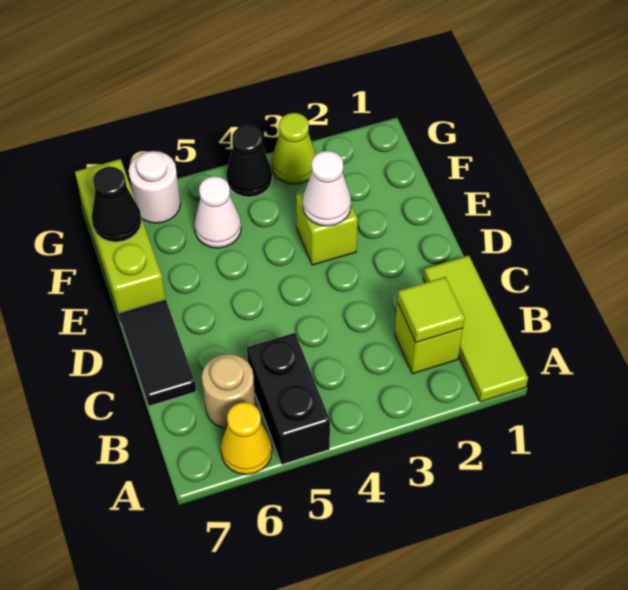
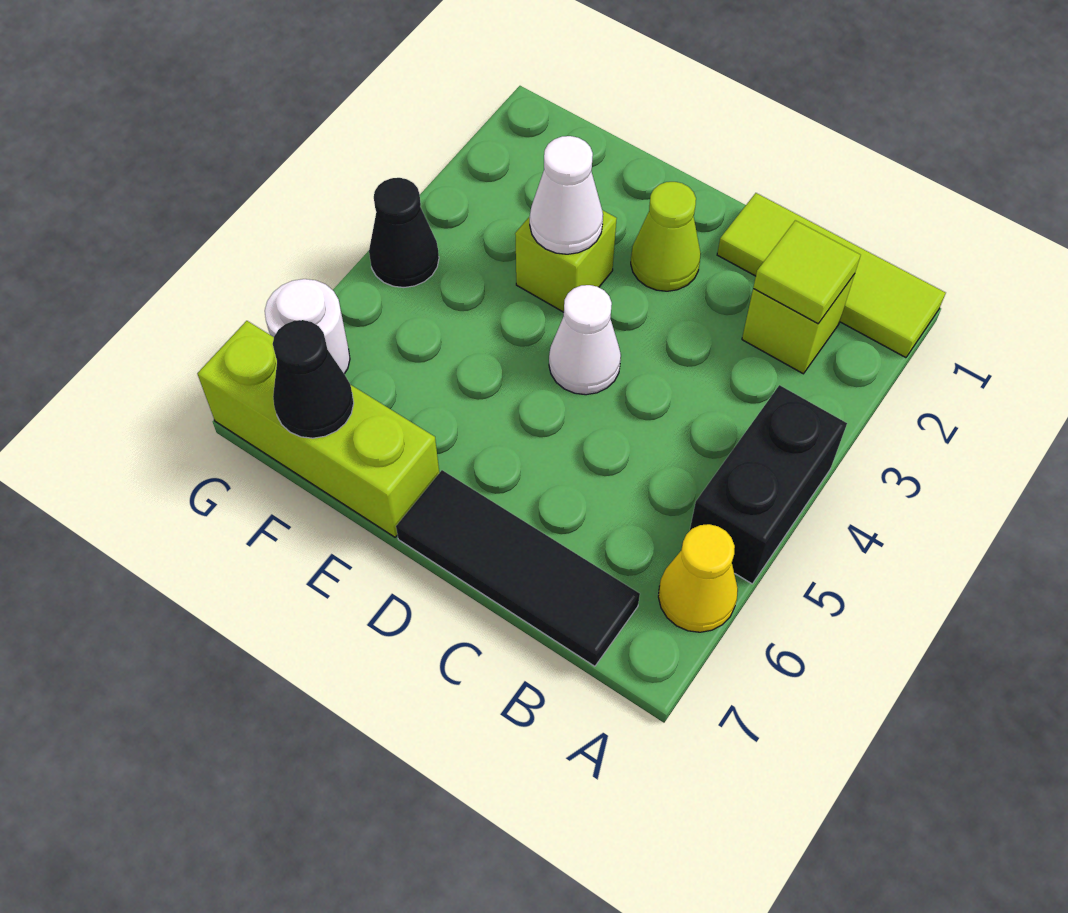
black brick A5:B5 level 1 -> black brick A4:A5 level 1
tan round brick B6 level 1 -> none
black tile C7:D7 level 1 -> black tile B7:D7 level 1
white cone F5 level 1 -> white cone D4 level 1
lime cone G3 level 1 -> lime cone D2 level 1

